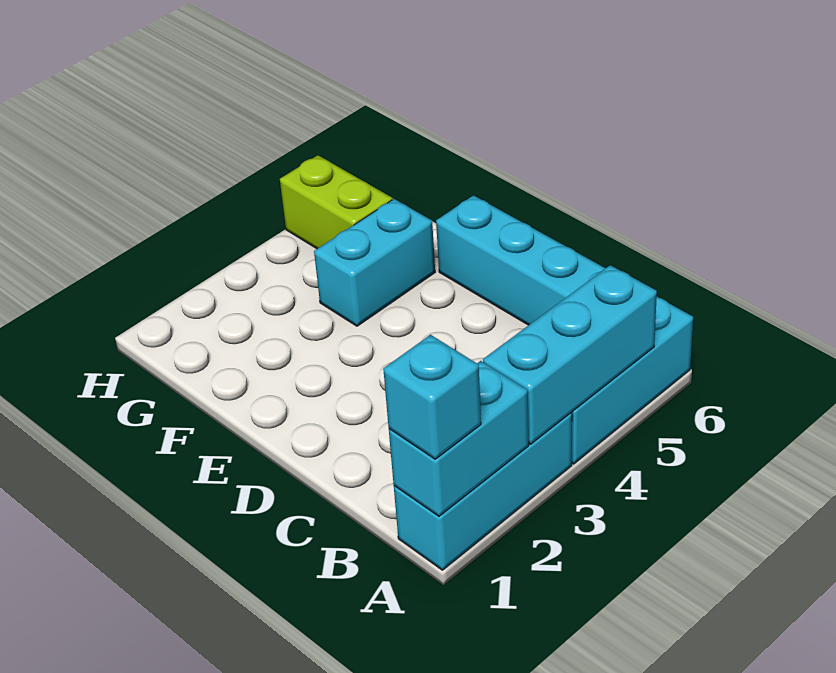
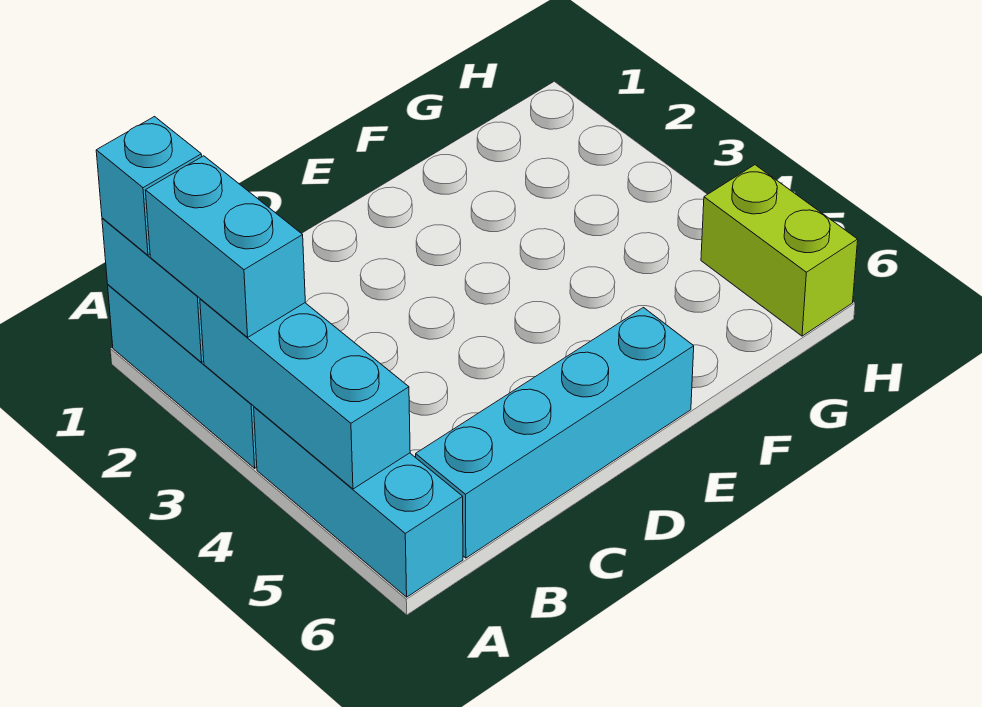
cyan brick F4:F5 level 1 -> cyan brick A2:A3 level 3
lime brick G5:H5 level 1 -> lime brick H5:H6 level 1

